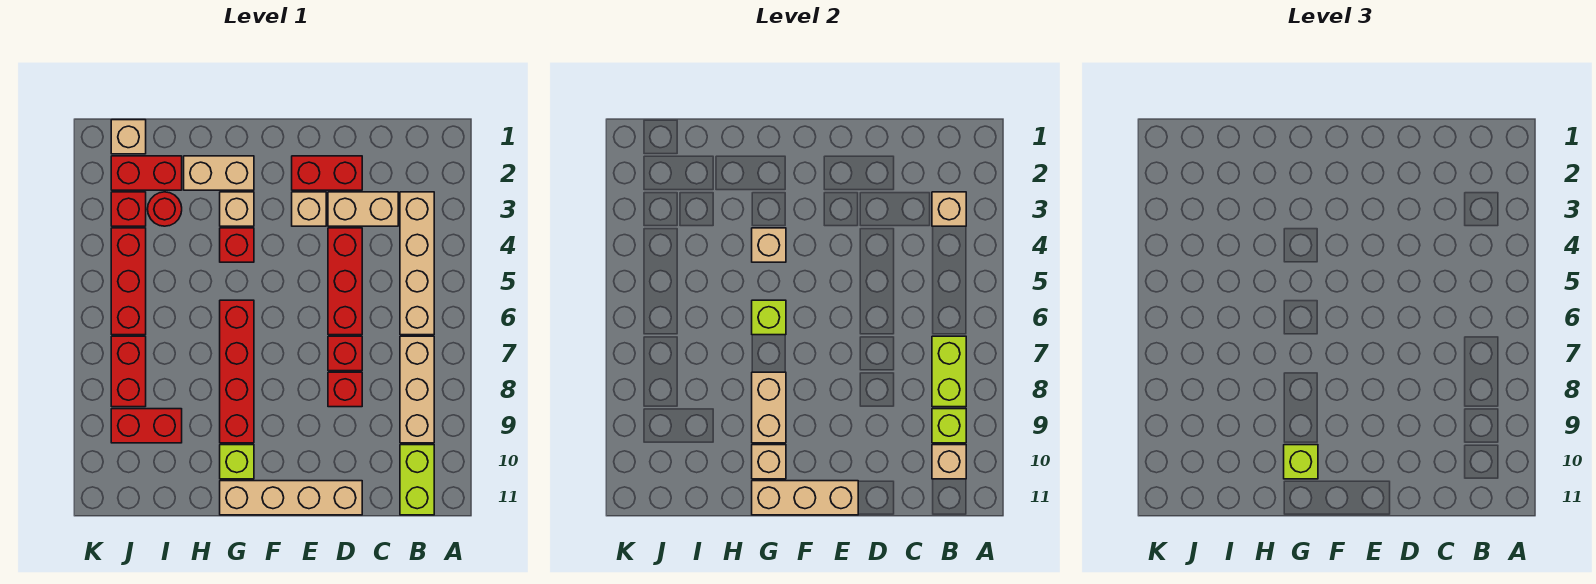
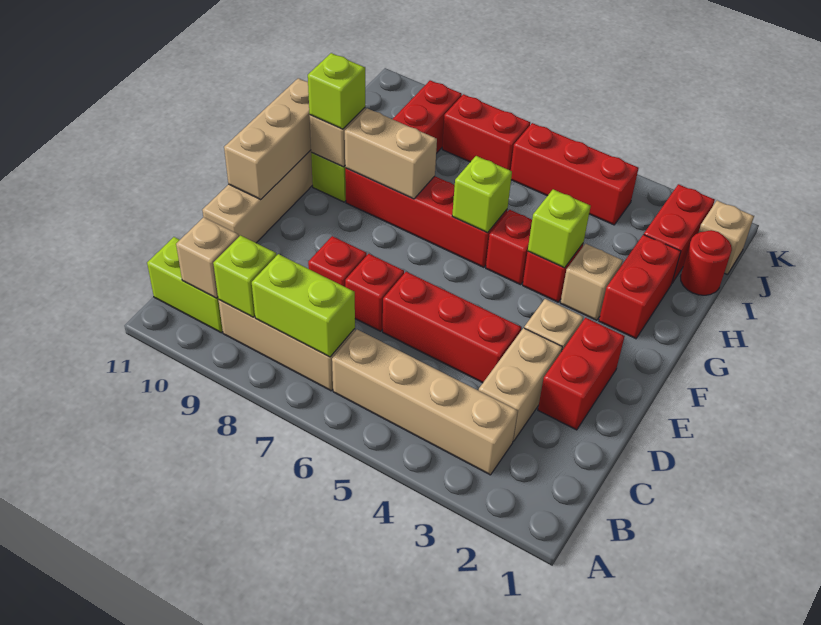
tan brick B3 level 2 -> none
tan brick G2:H2 level 1 -> red brick G2:H2 level 1
tan brick G4 level 2 -> lime brick G4 level 2
red round brick I3 level 1 -> red round brick I1 level 1
red brick J3 level 1 -> red brick G5 level 1

